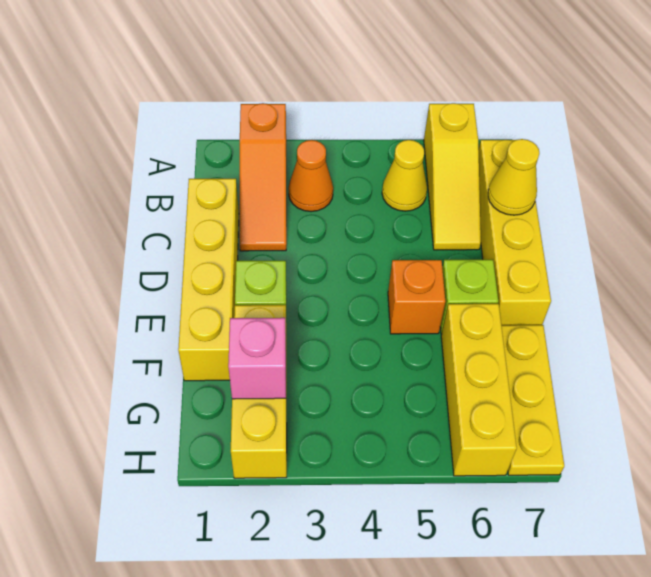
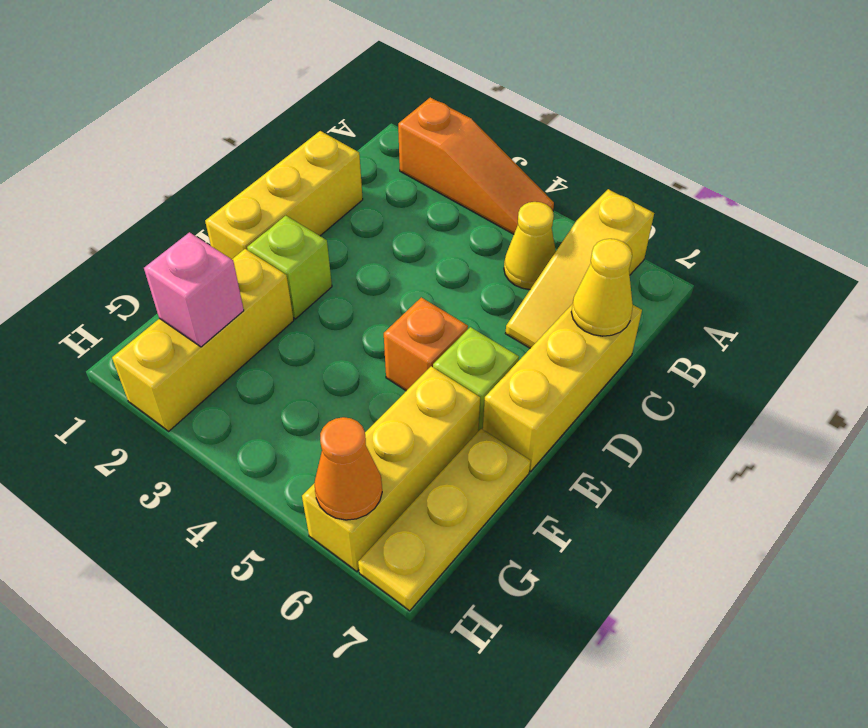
orange slope A2:C2 level 1 top A -> orange slope A2:A4 level 1 top 2
orange cone B3 level 1 -> orange cone H6 level 2
yellow brick B7:E7 level 1 -> yellow brick C7:E7 level 1
yellow brick C1:F1 level 1 -> yellow brick C1:E1 level 1

